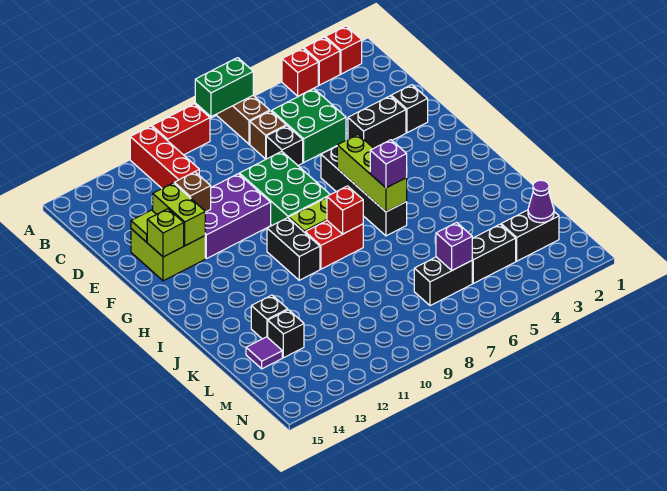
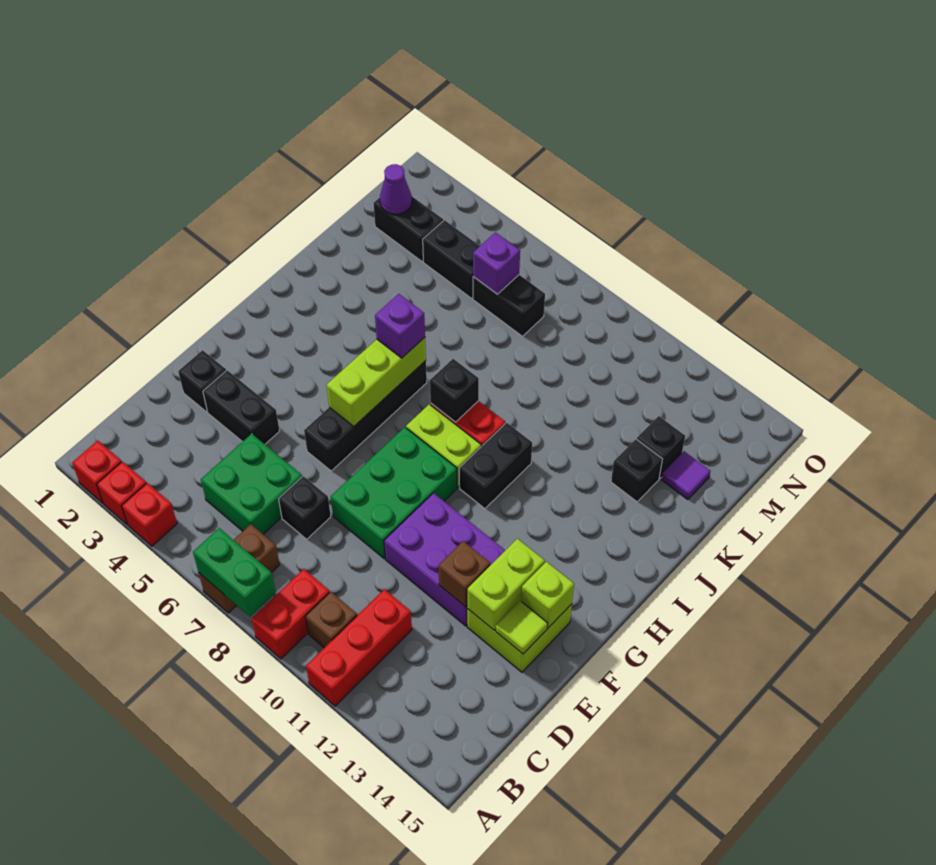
red brick A9:A10 level 1 -> red brick A9:B9 level 1
brown brick C7 level 1 -> brown brick B10 level 1
red brick I8 level 2 -> black brick I8 level 2

